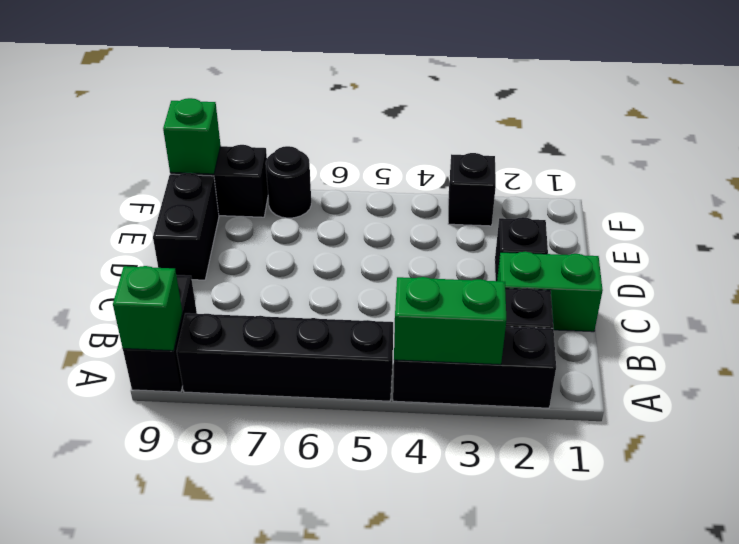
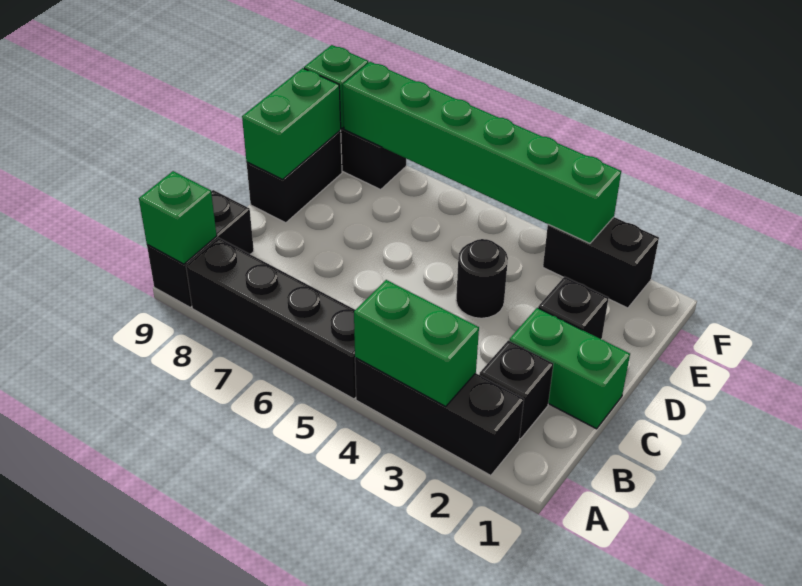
none -> green brick D9:E9 level 2
black brick F3 level 1 -> black brick F2:F3 level 1
none -> green brick F3:F8 level 2
black round brick F7 level 1 -> black round brick D4 level 1

